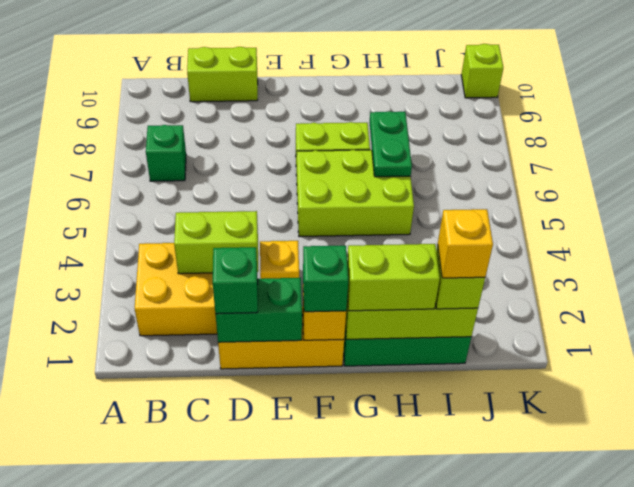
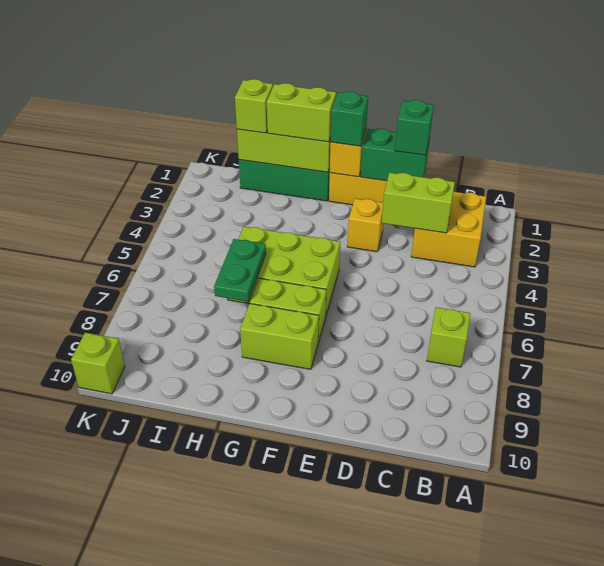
green brick B7 level 1 -> lime brick B7 level 1
lime brick C10:D10 level 1 -> lime brick F8:G8 level 1
yellow brick I1 level 4 -> none

